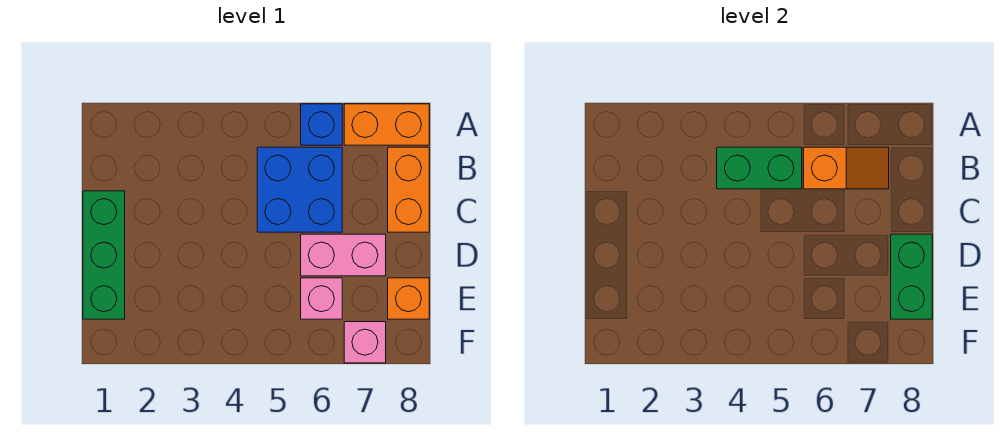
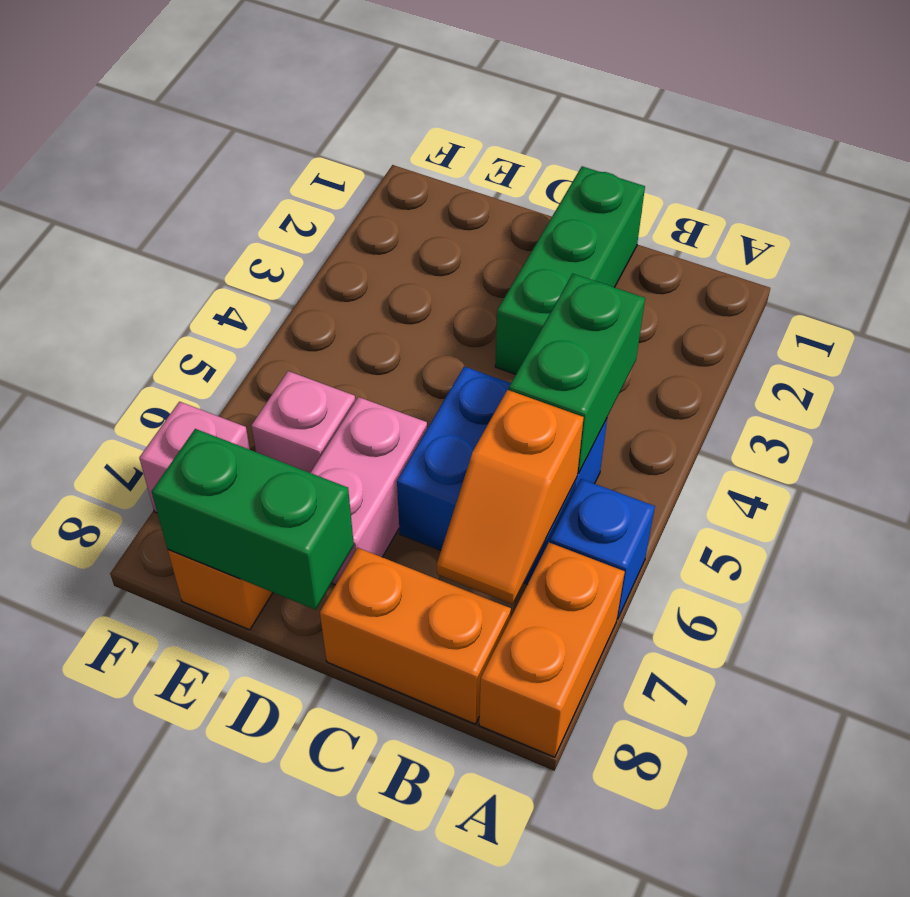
green brick C1:E1 level 1 -> green brick C1:C3 level 1

